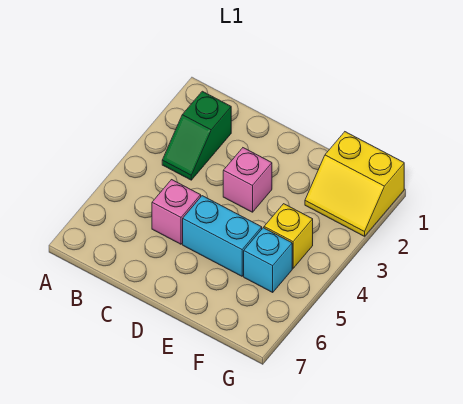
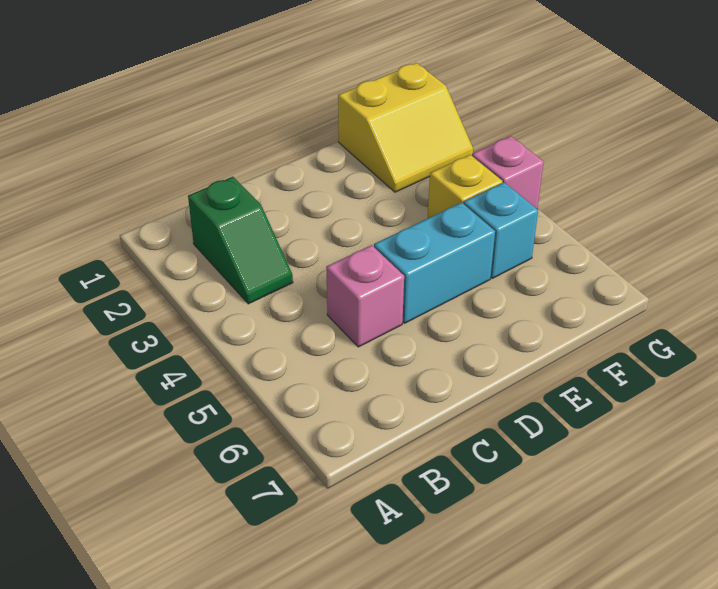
pink brick D3 level 1 -> pink brick G4 level 1

